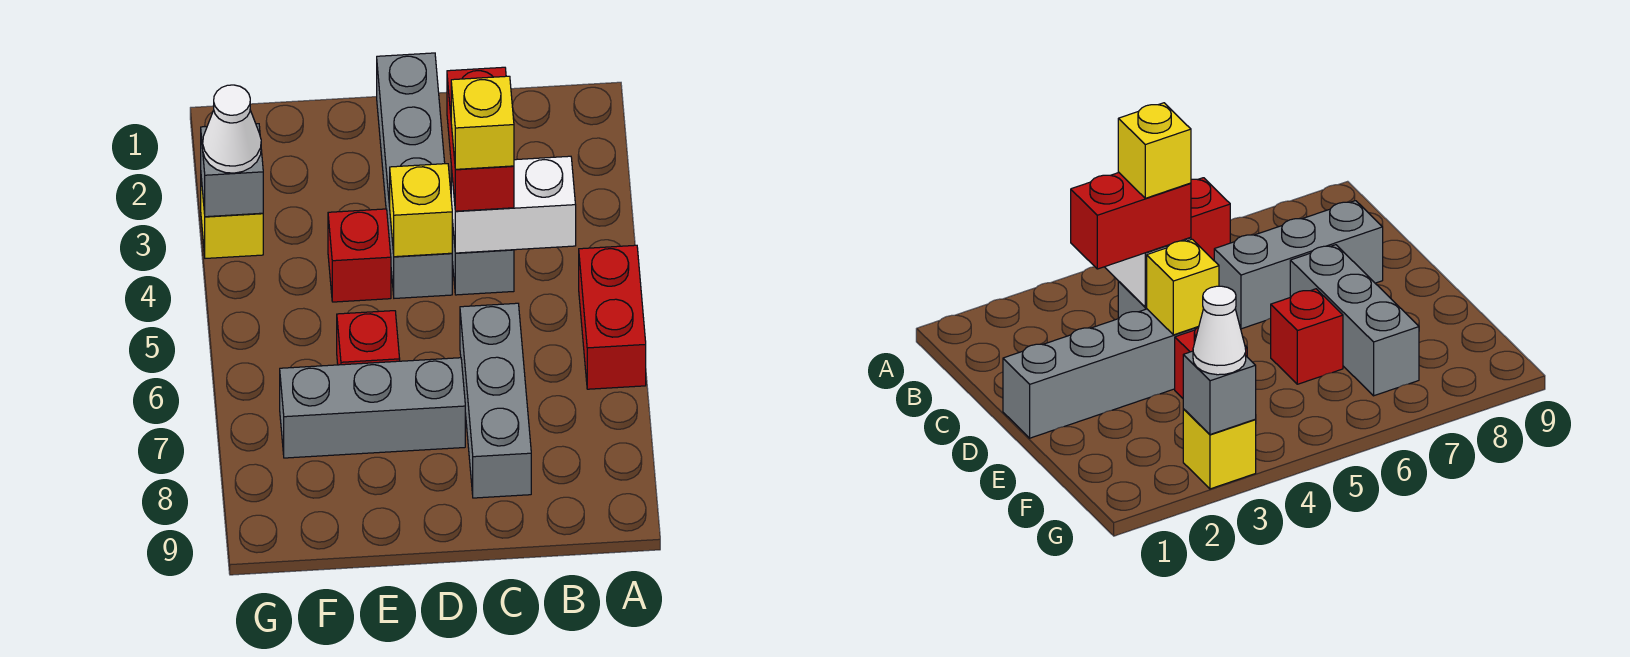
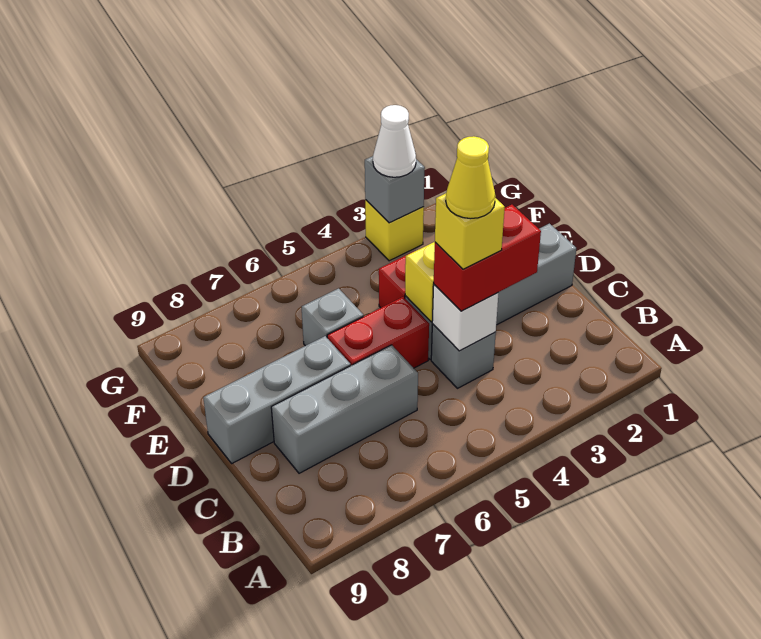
red brick A5:A6 level 1 -> red brick D5:D6 level 1
white brick B4:C4 level 2 -> white brick C4 level 2
none -> yellow cone C4 level 5
grey brick D7:F7 level 1 -> grey brick D7:D9 level 1
red brick E6 level 1 -> grey brick E6 level 1

